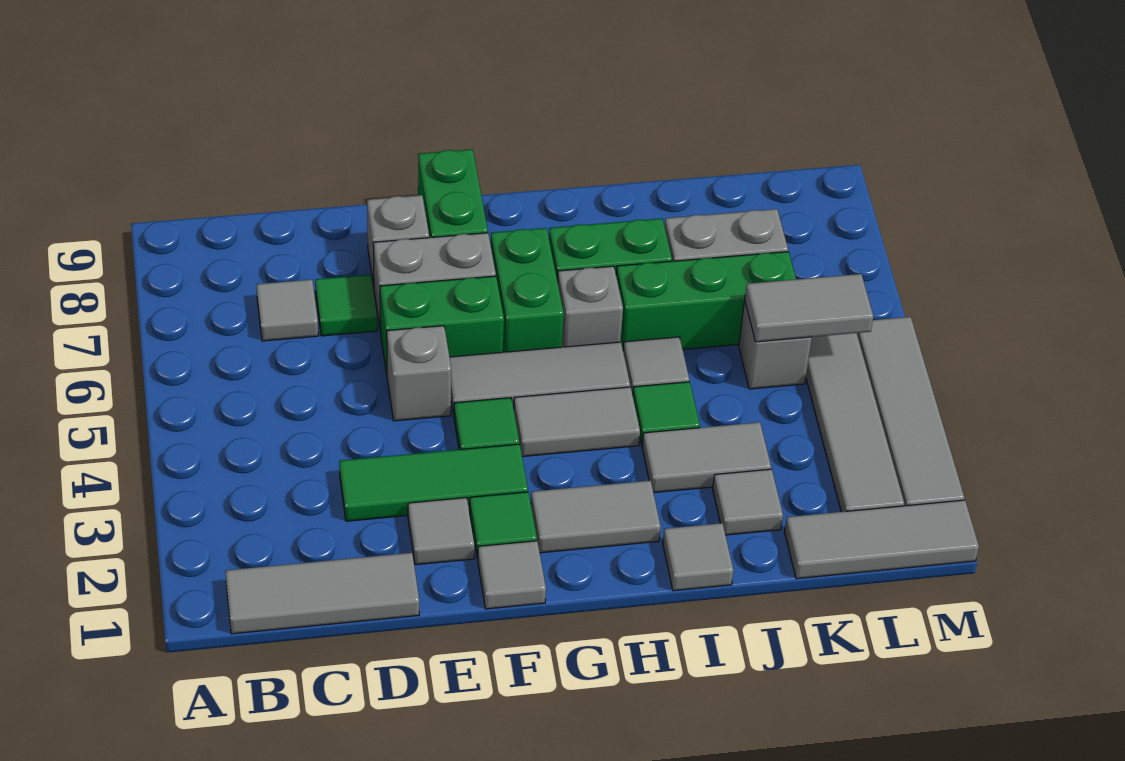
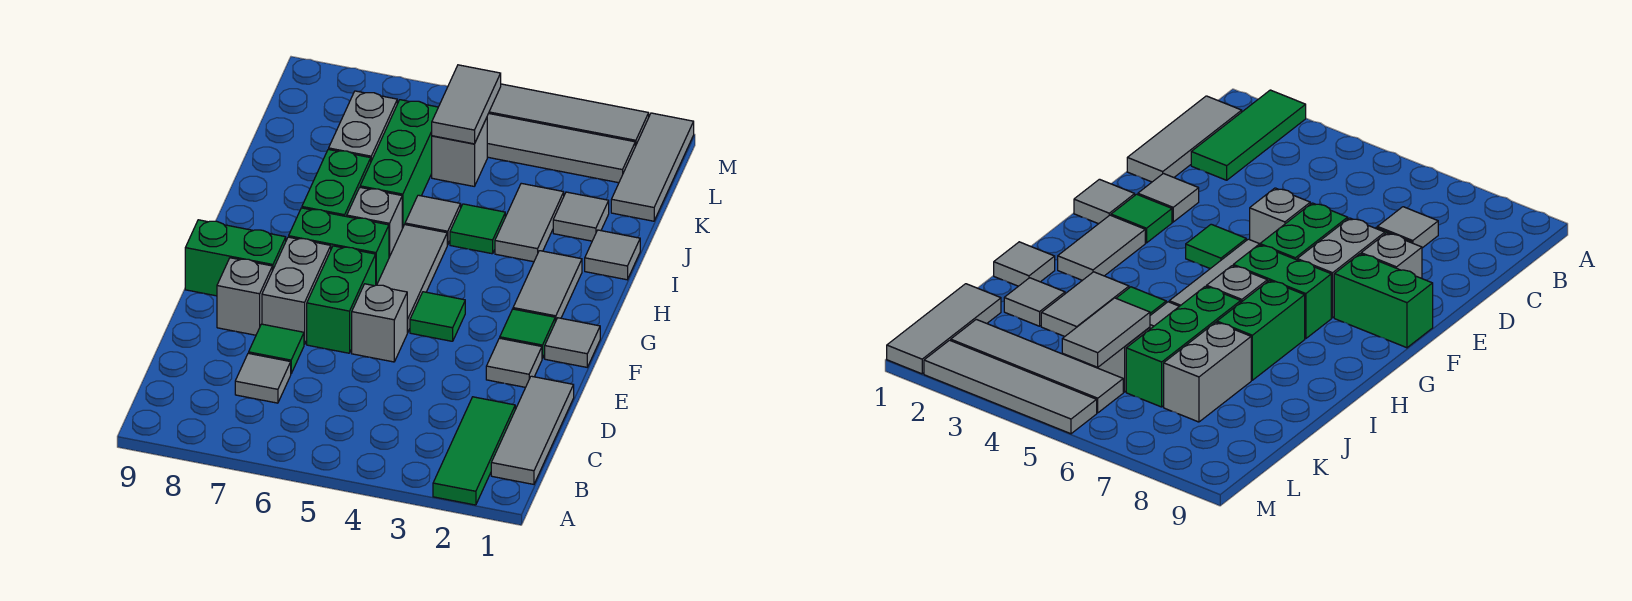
green tile D3:F3 level 1 -> green tile A2:C2 level 1
grey tile G4:H4 level 1 -> none

